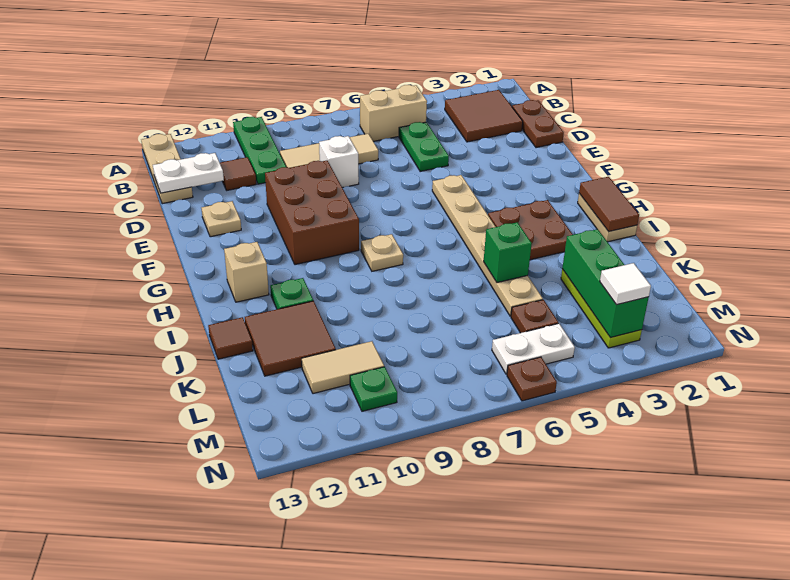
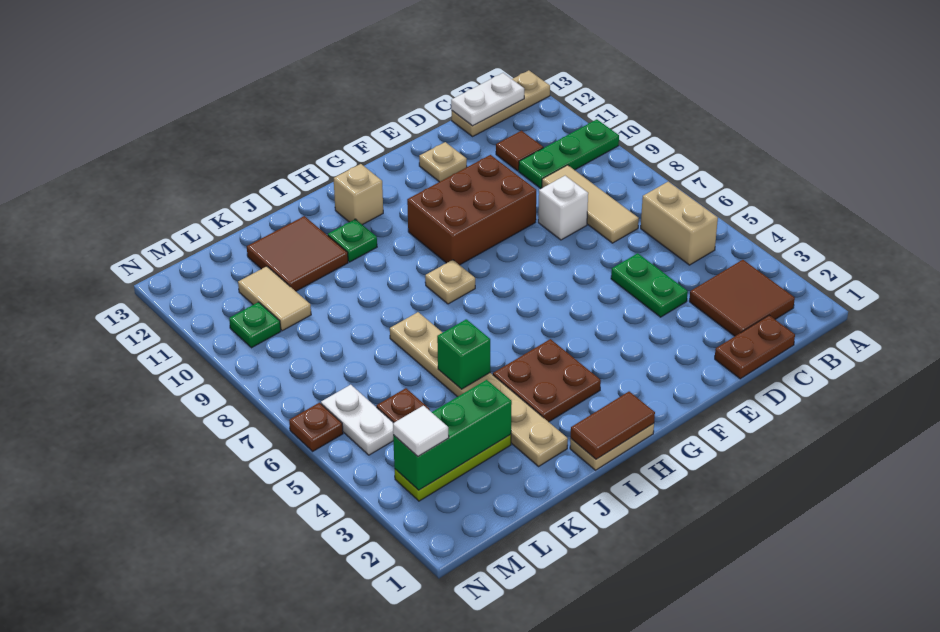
green plate C5:D5 level 1 -> green plate D4:D5 level 1
white plate C12:C13 level 2 -> white plate B13:C13 level 2
tan plate F5:K5 level 1 -> tan plate J2:J7 level 1
brown tile J13 level 1 -> none

